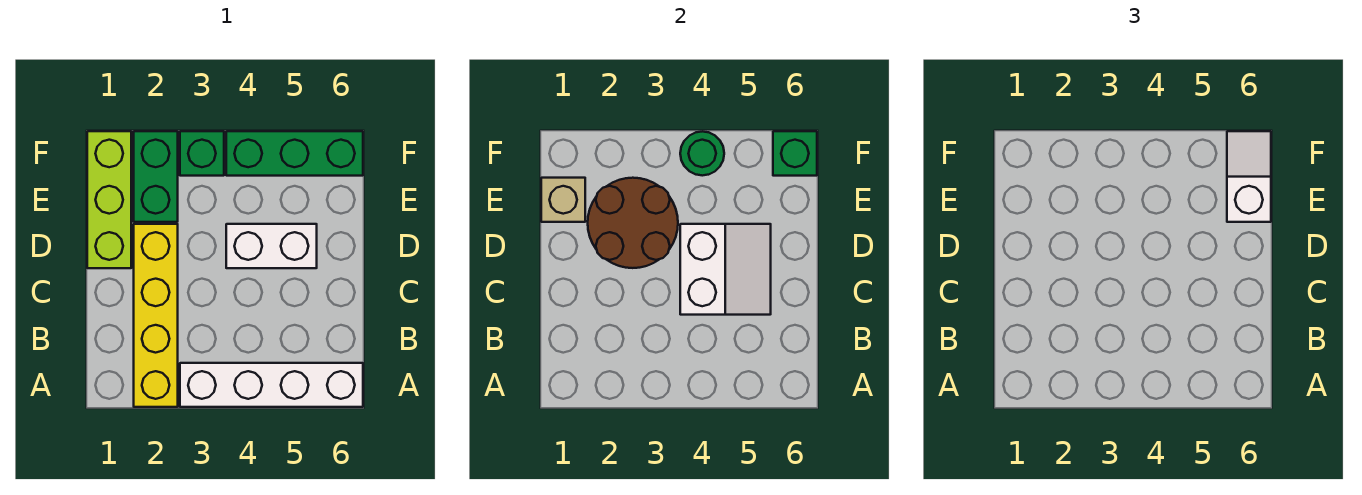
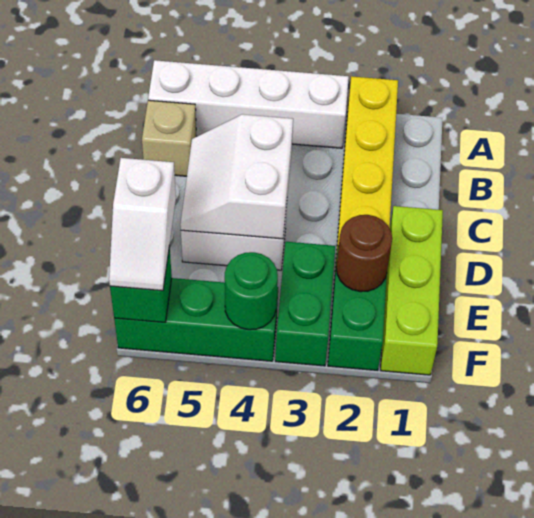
brown round brick D2:E3 level 2 -> brown round brick E2 level 2
tan brick E1 level 2 -> tan brick B6 level 1
green brick F3 level 1 -> green brick E3:F3 level 1

